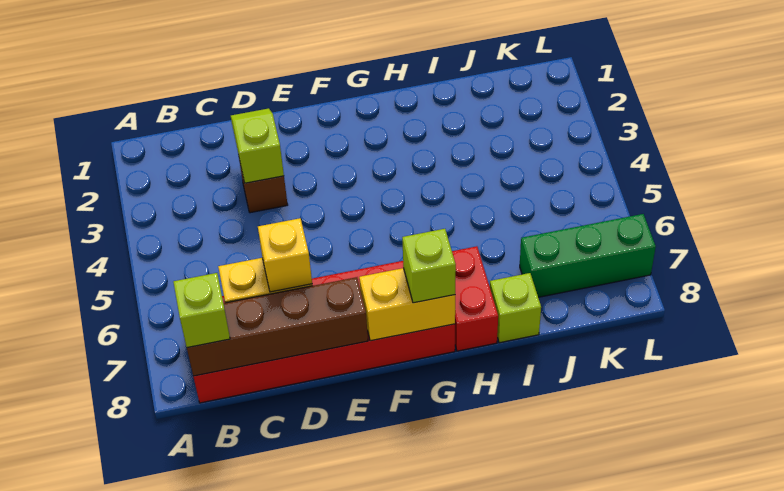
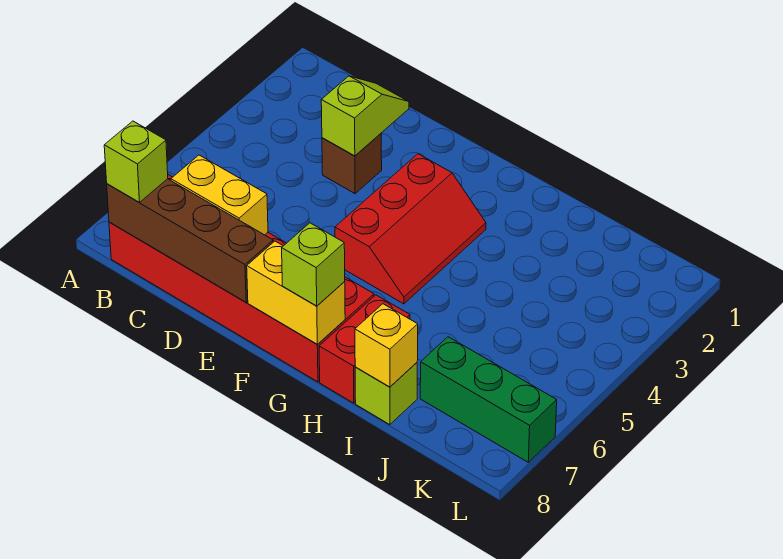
yellow brick D7 level 3 -> yellow brick I8 level 2
none -> red slope F3:G5 level 1 top F

